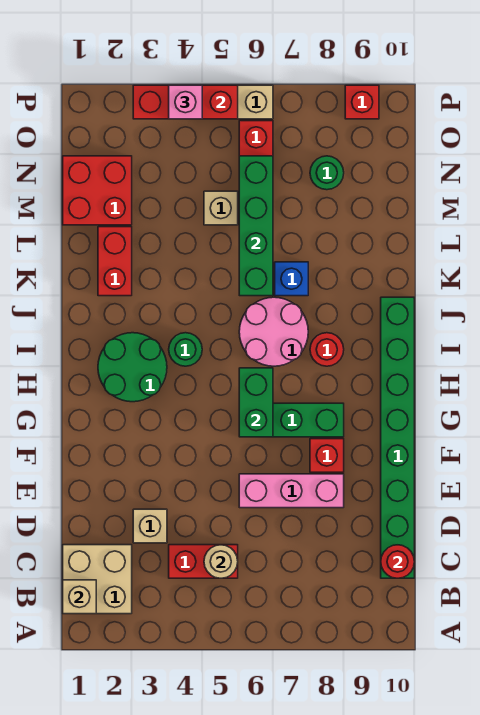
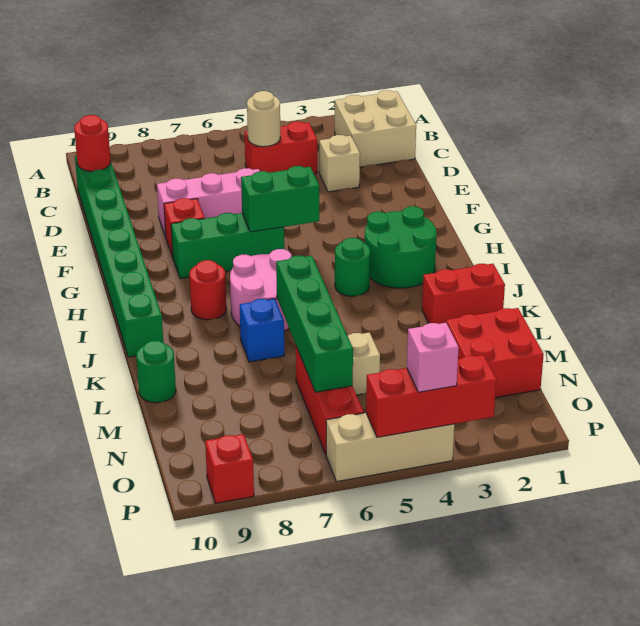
tan brick B1 level 2 -> none
green brick G6:H6 level 2 -> green brick G5:G6 level 2
red brick K2:L2 level 1 -> red brick K1:K2 level 1
green round brick N8 level 1 -> green round brick L10 level 1

